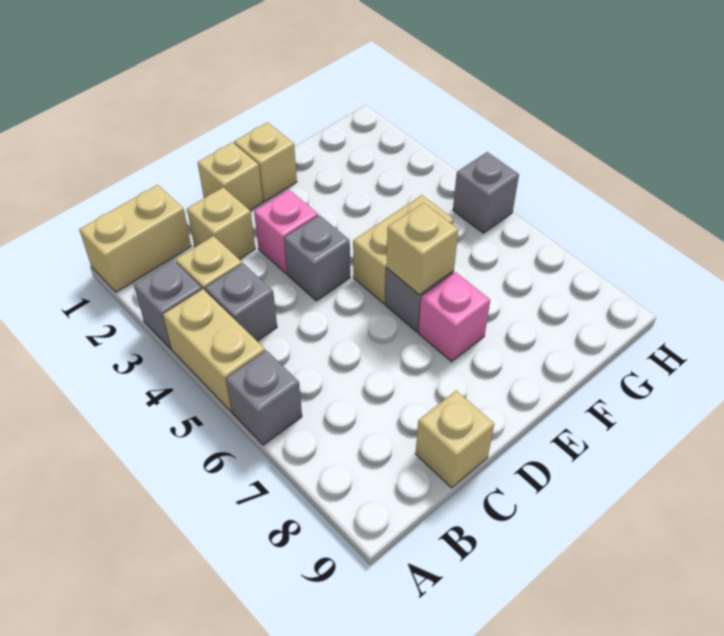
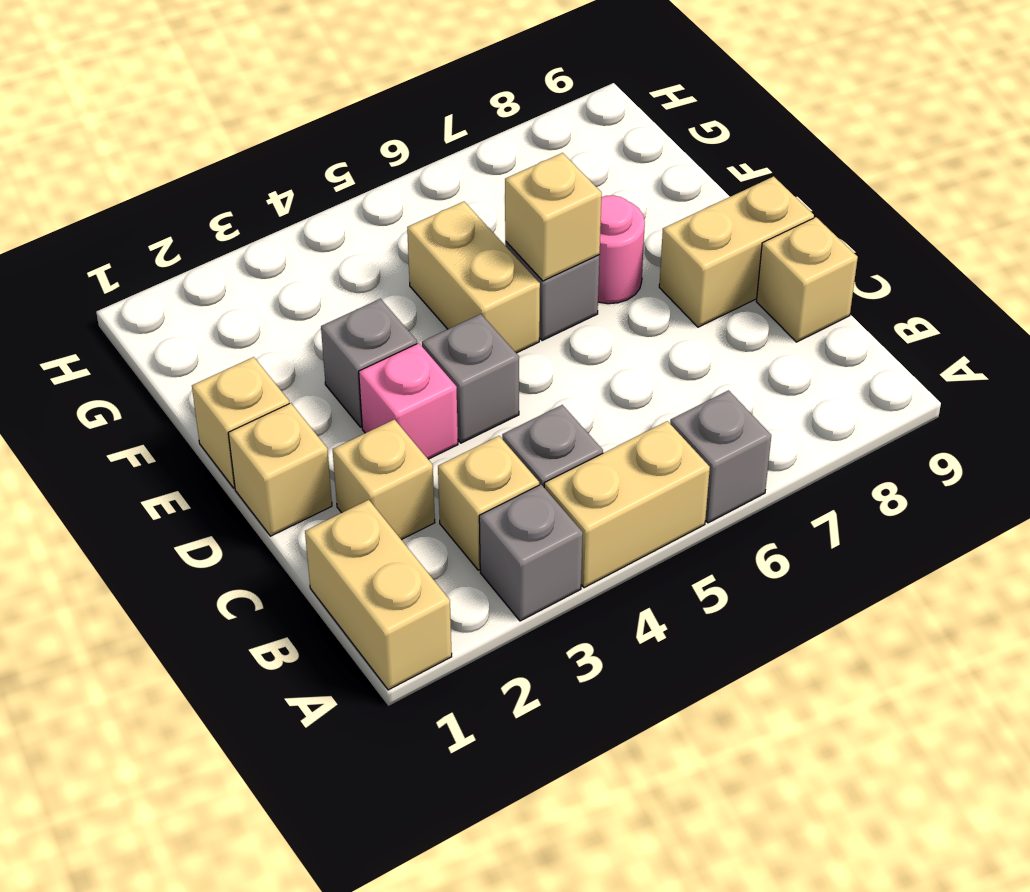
none -> tan brick D8:D9 level 1
pink brick E7 level 1 -> pink round brick E7 level 1
grey brick H5 level 1 -> grey brick E3 level 1

